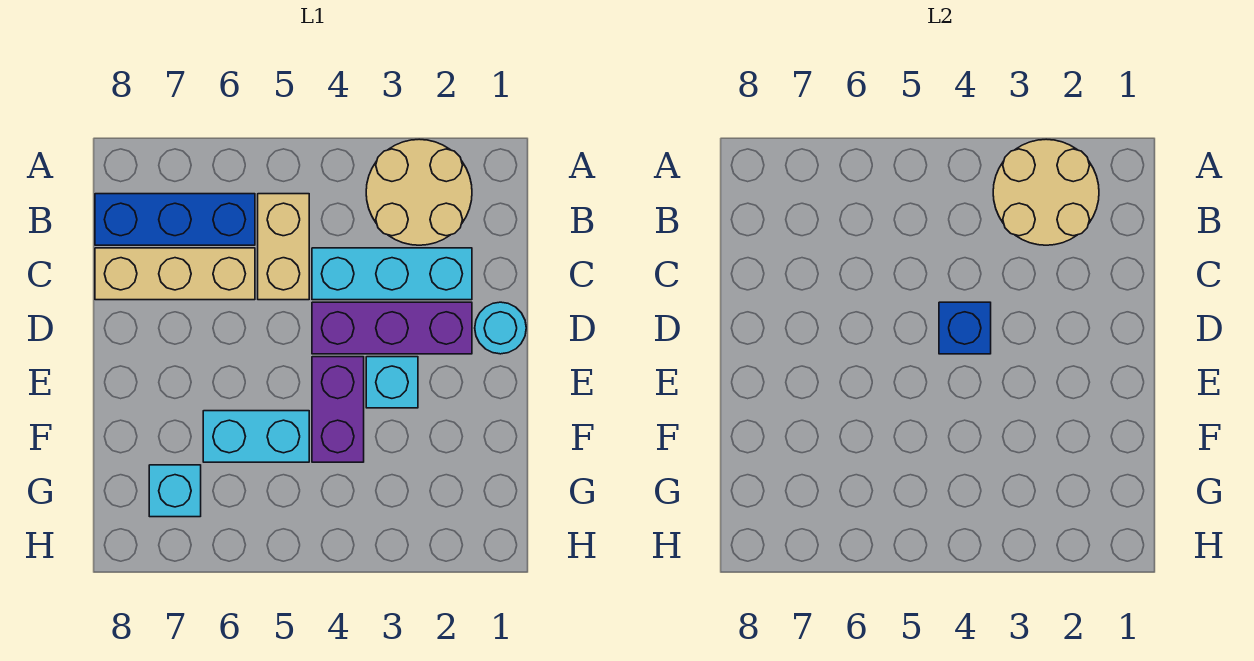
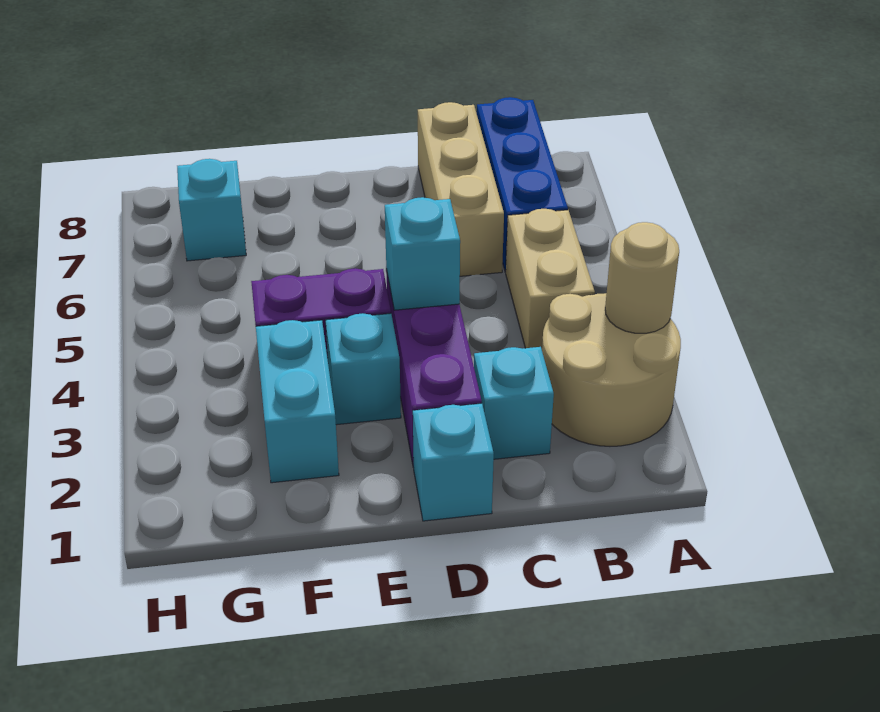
tan round brick A2:B3 level 2 -> tan round brick A3 level 2
tan brick B5:C5 level 1 -> tan brick B4:B5 level 1
cyan brick C2:C4 level 1 -> cyan brick C2 level 1
cyan round brick D1 level 1 -> cyan brick D1 level 1
blue brick D4 level 2 -> cyan brick D4 level 2
cyan brick F5:F6 level 1 -> cyan brick F2:F3 level 1

